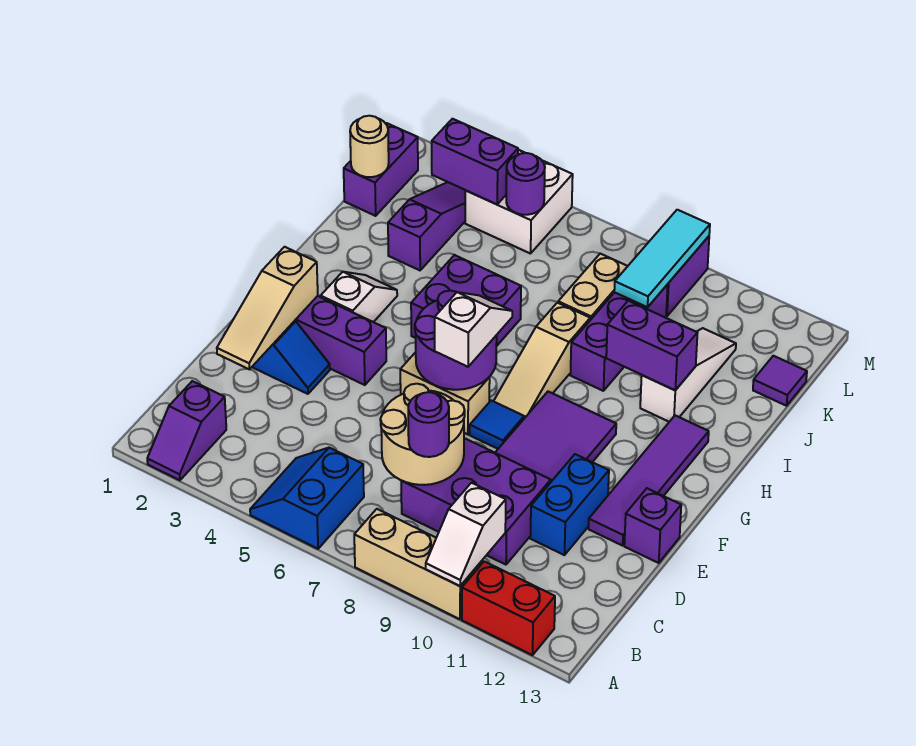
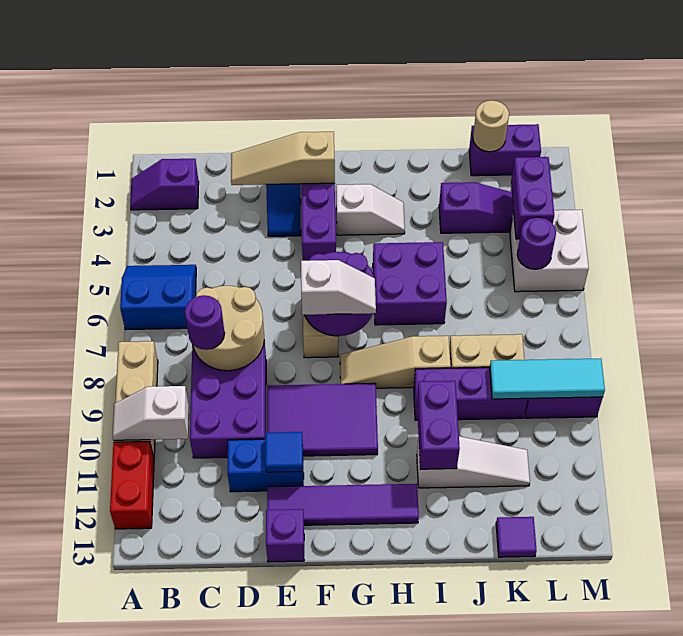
blue tile F8 level 1 -> blue tile E11 level 2

